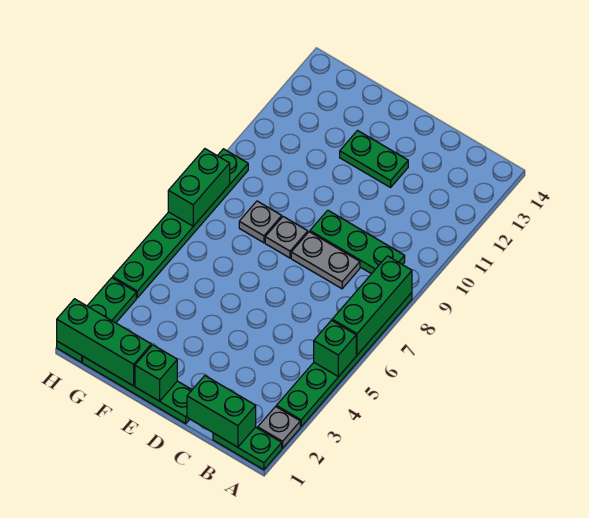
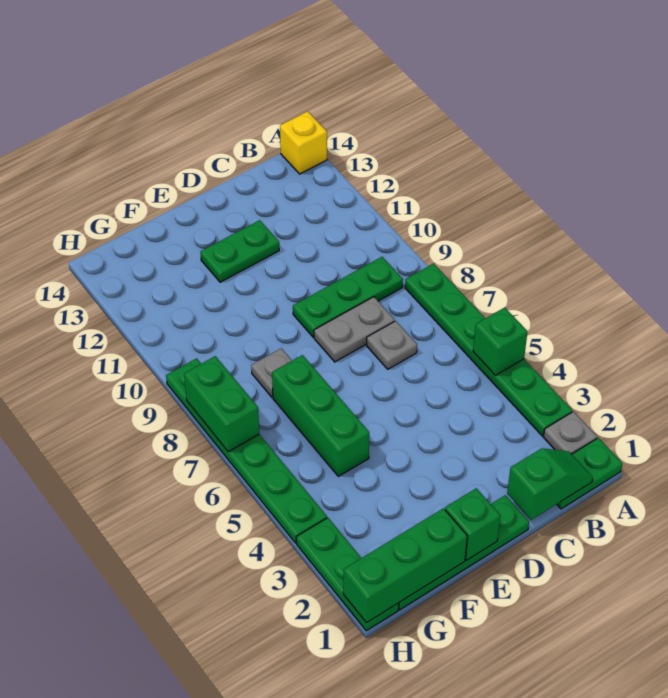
green brick A6:A8 level 2 -> green brick F5:F7 level 1
none -> yellow brick A14 level 1
green brick B1:C1 level 2 -> green slope B1:C1 level 2 top C
grey plate E8 level 1 -> grey plate C7 level 1

